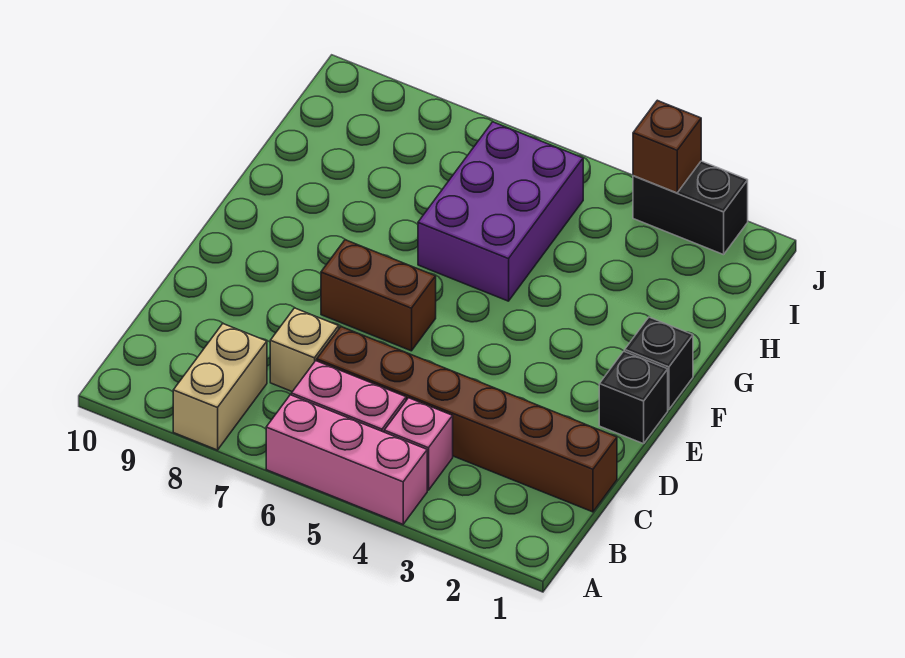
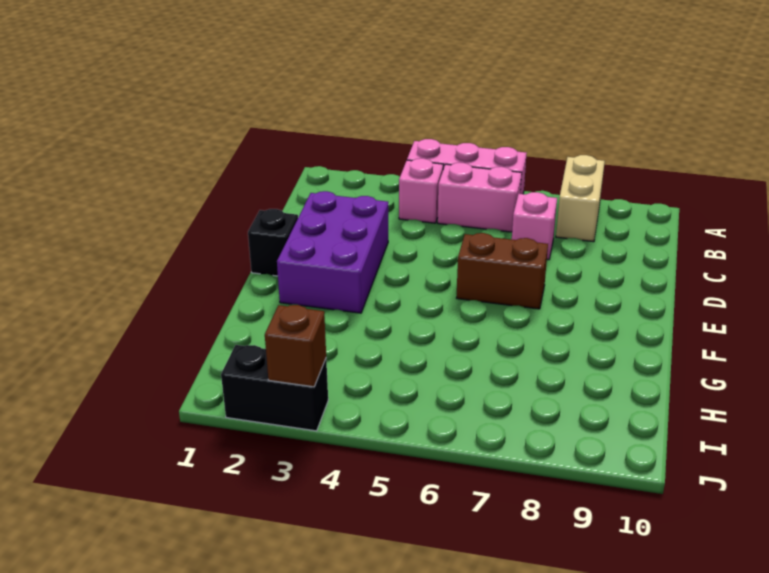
brown brick C1:C6 level 1 -> none
tan brick C7 level 1 -> pink brick C7 level 1
black brick F1 level 1 -> none
purple brick G5:I6 level 1 -> purple brick D2:F3 level 1

